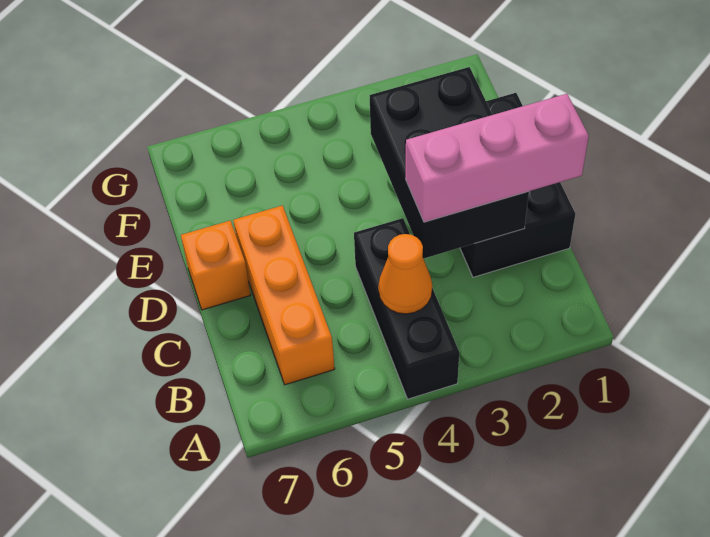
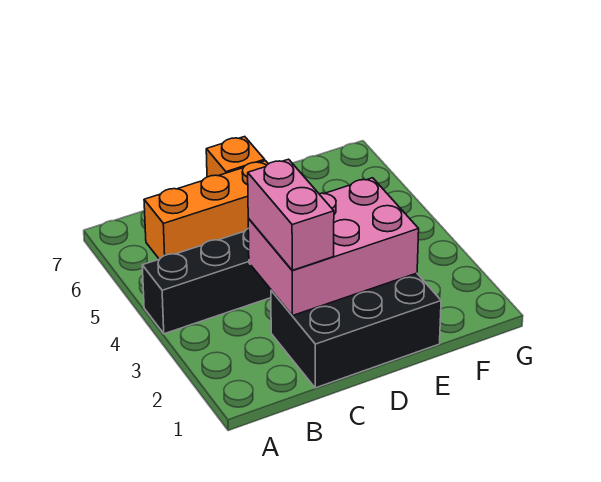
orange cone B4 level 2 -> none
pink brick C1:C3 level 3 -> pink brick C2:C3 level 3
black brick C2:E3 level 2 -> pink brick C2:E3 level 2

